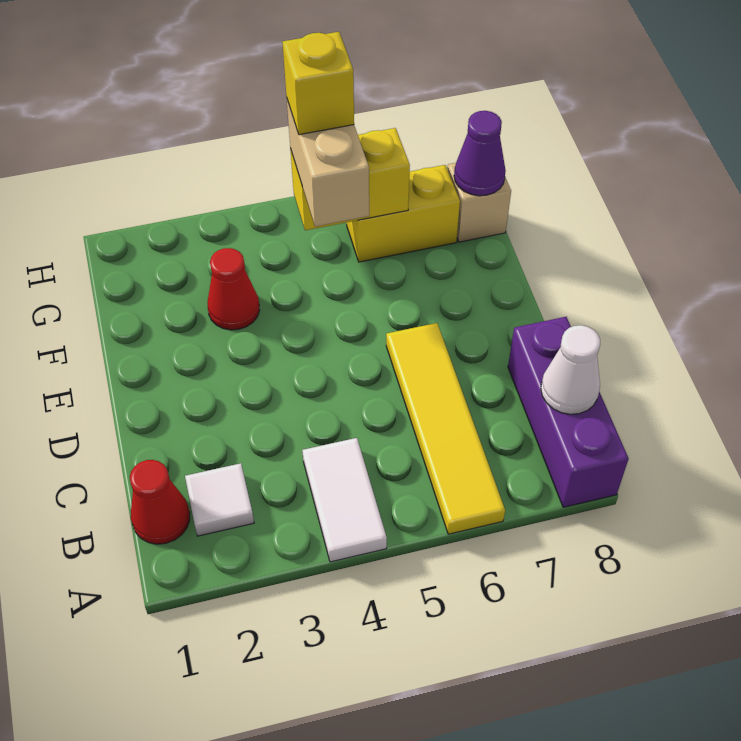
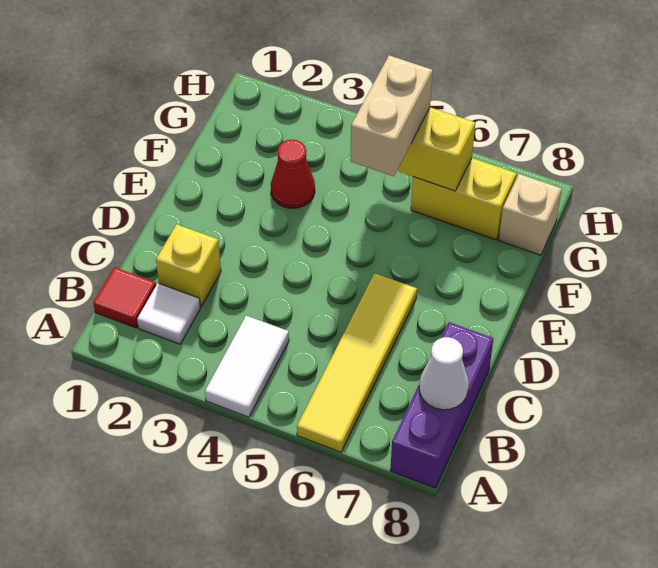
red cone B1 level 1 -> red tile B1 level 1
yellow brick G5 level 4 -> yellow brick C2 level 1
purple cone G8 level 2 -> none

